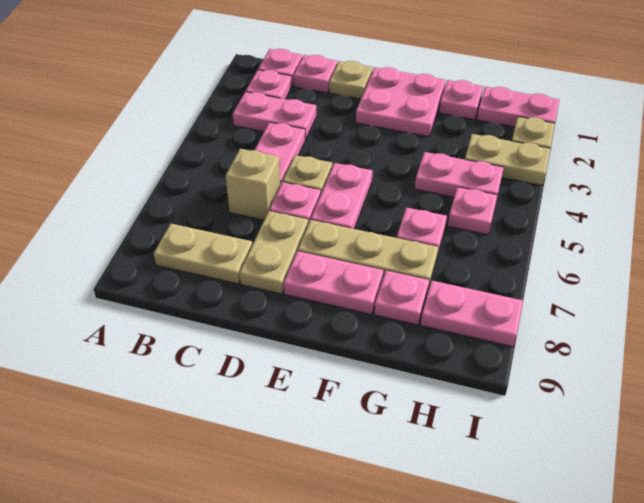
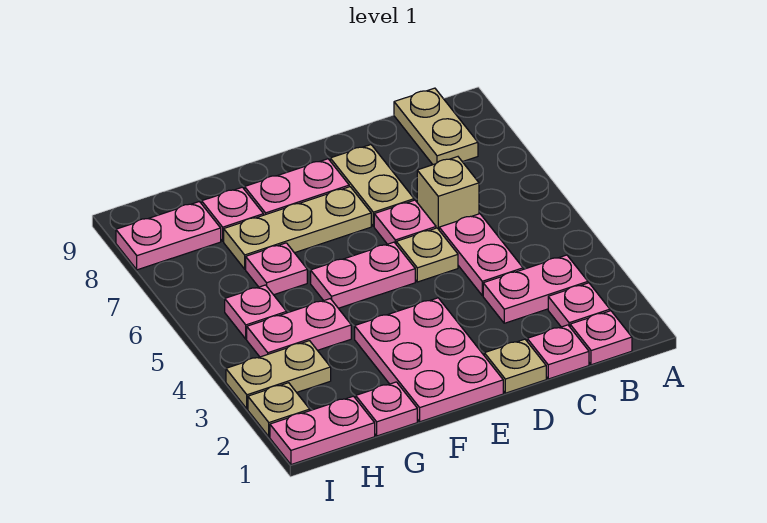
tan plate B8:C8 level 1 -> tan plate B8:B9 level 1
pink plate E1:F2 level 1 -> pink plate E1:F3 level 1
pink plate E5:E6 level 1 -> pink plate E5:F5 level 1

